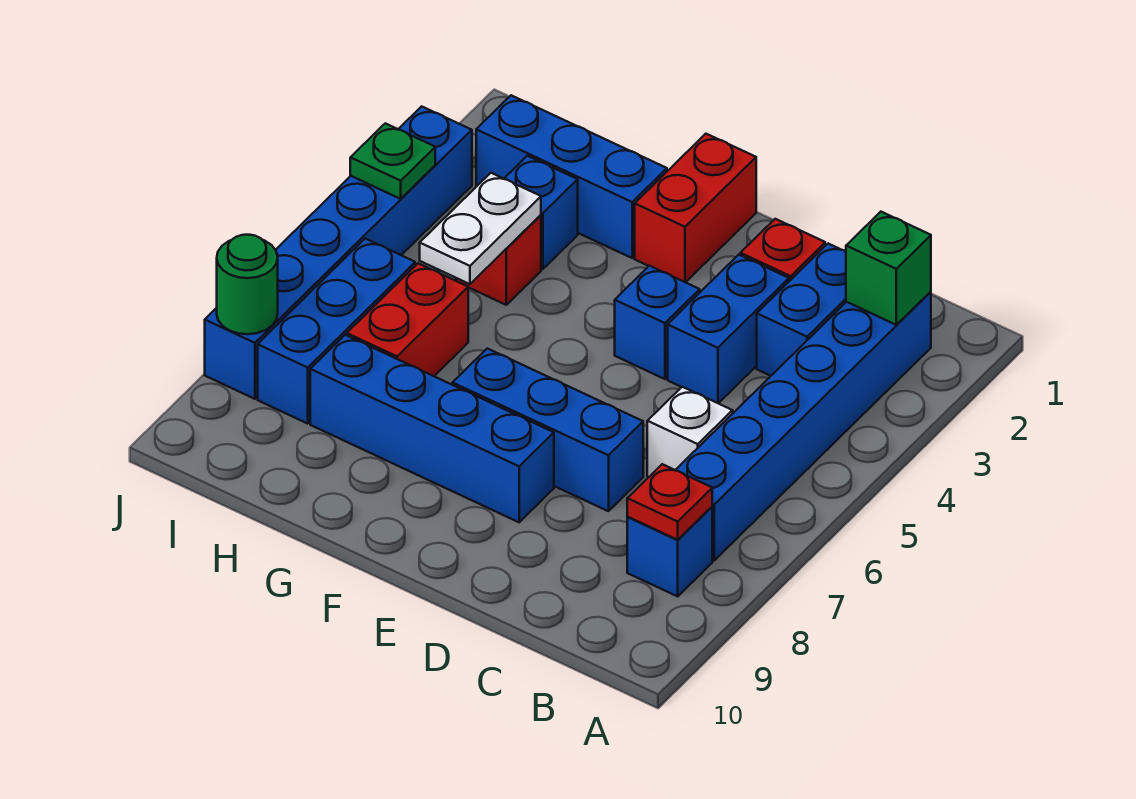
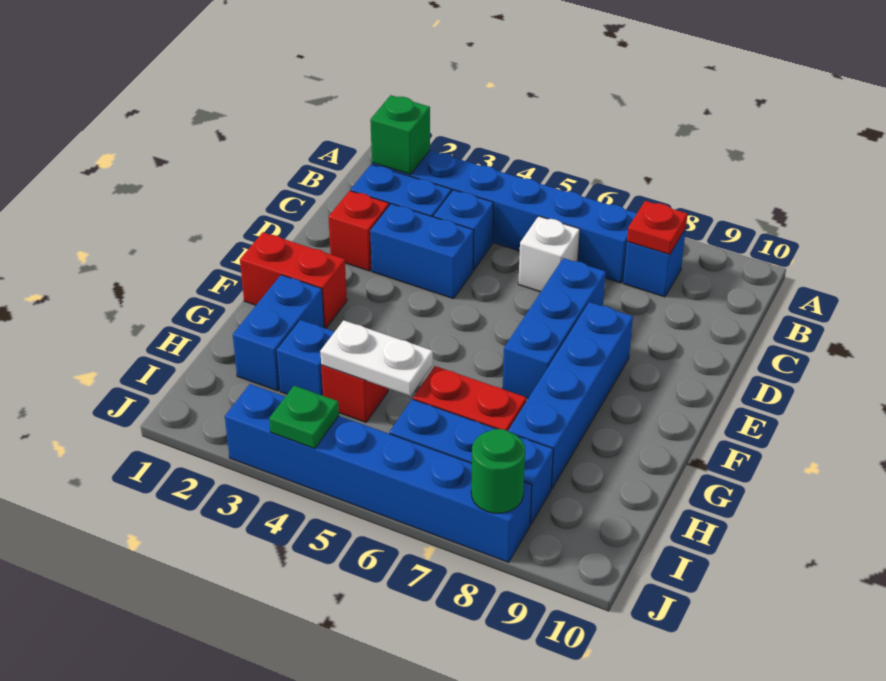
blue brick E4 level 1 -> blue brick C4 level 1
blue brick G2:I2 level 1 -> blue brick G2:H2 level 1

